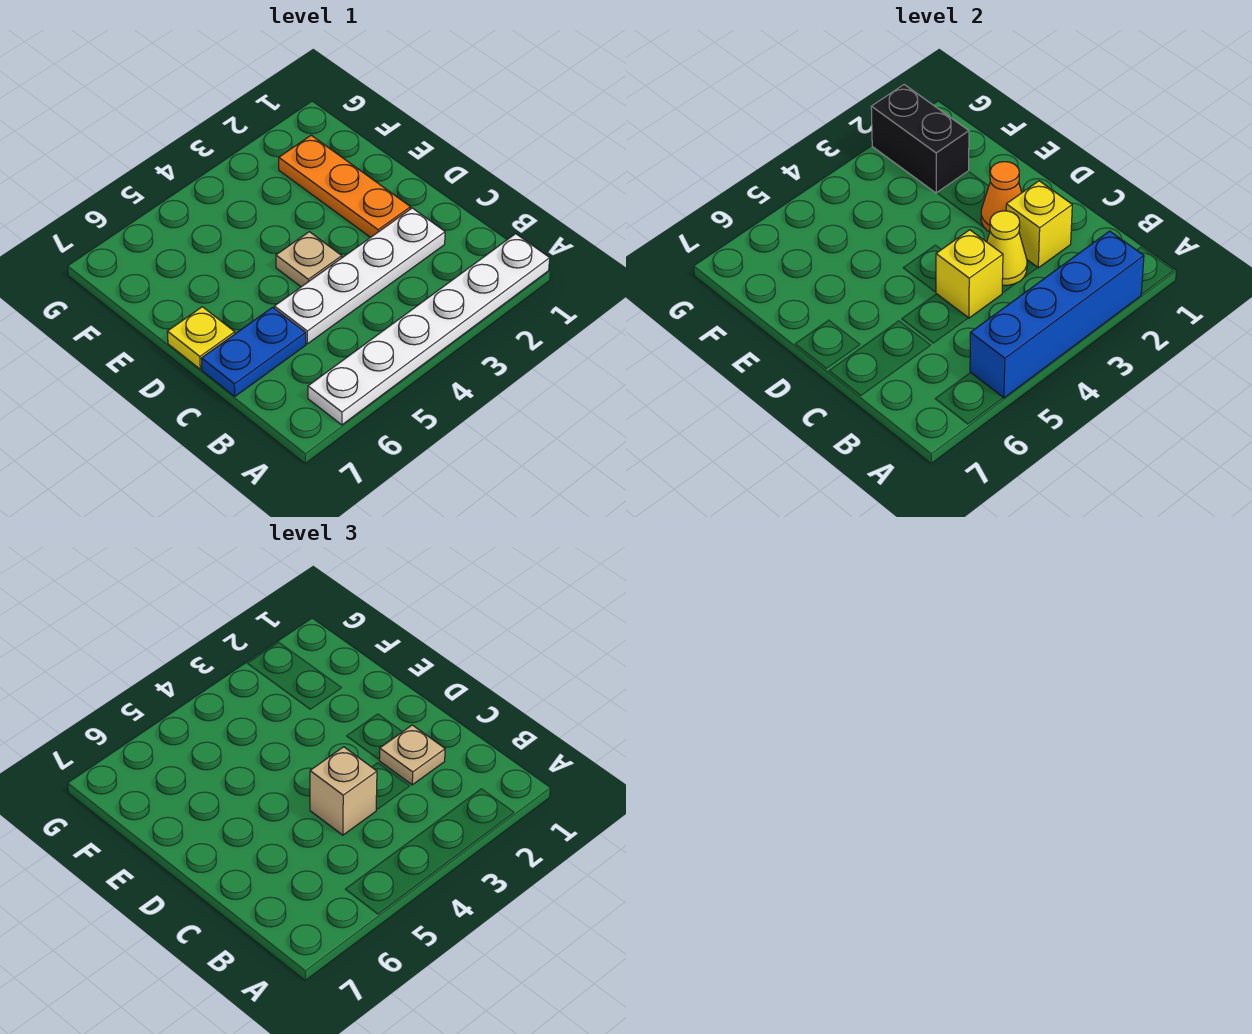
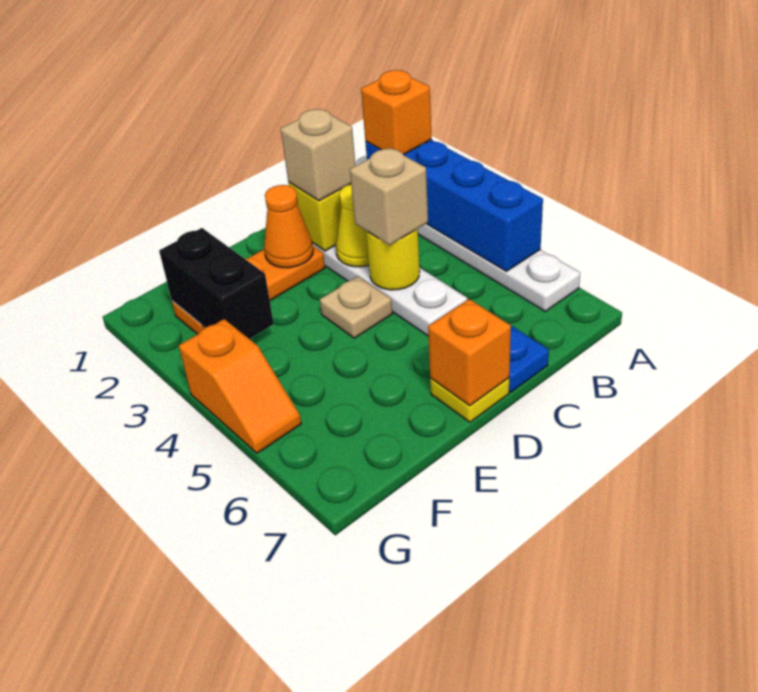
none -> orange brick A2 level 3
tan plate C2 level 3 -> tan brick C2 level 3
yellow brick C4 level 2 -> yellow round brick C4 level 2
none -> orange brick D7 level 2
black brick F2:G2 level 2 -> black brick F2:F3 level 2
none -> orange slope G4:G5 level 1 top 4

